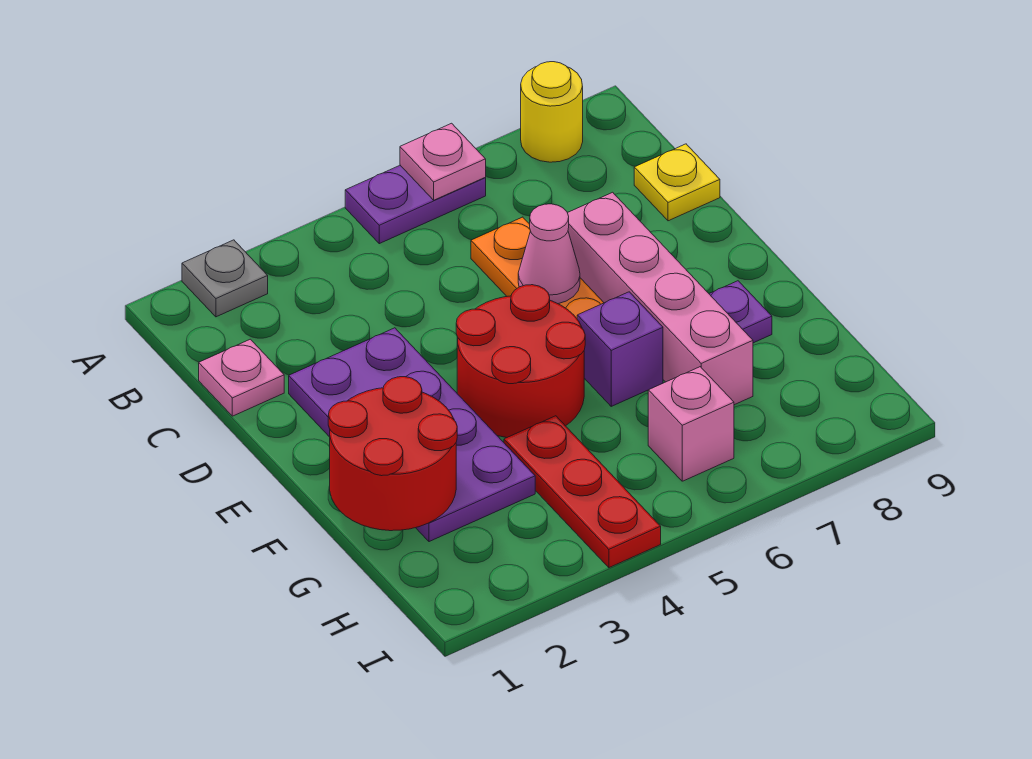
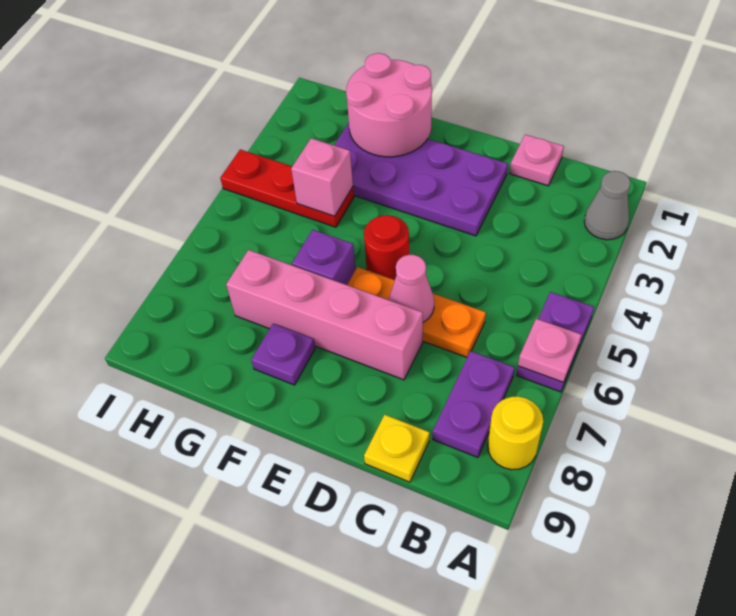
grey plate A2 level 1 -> grey cone A2 level 1
none -> purple plate B7:B8 level 1
red round brick E4:F5 level 1 -> red round brick E5 level 1
red round brick F1:G2 level 2 -> pink round brick F1:G2 level 2
pink brick H6 level 1 -> pink brick G4 level 2

